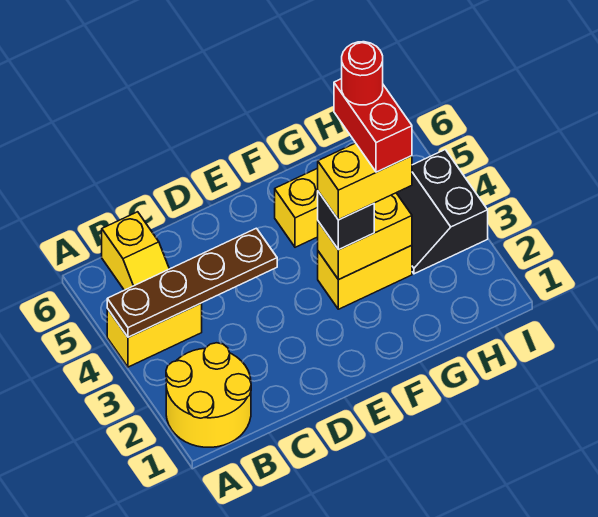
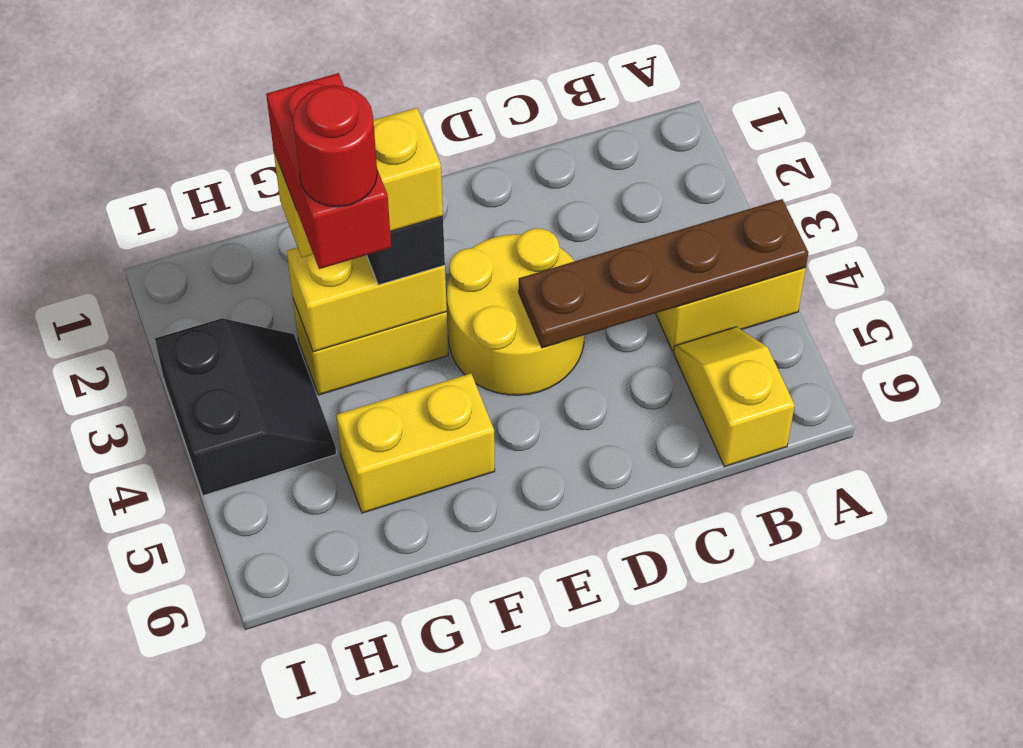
yellow round brick A1:B2 level 1 -> yellow round brick D3:E4 level 1

